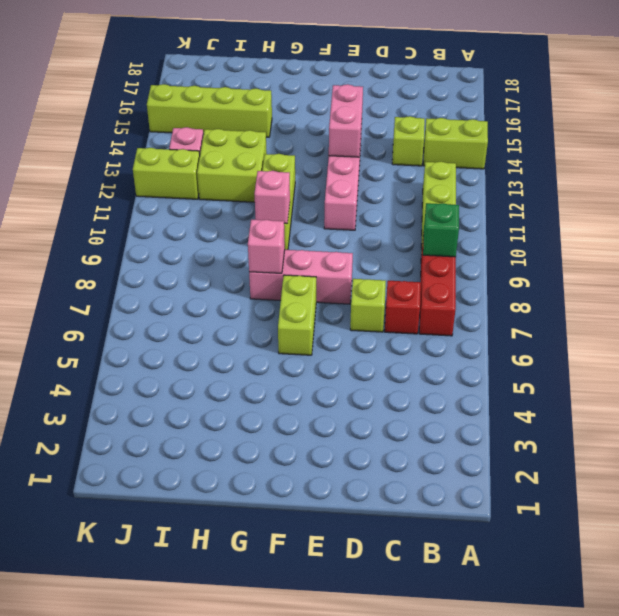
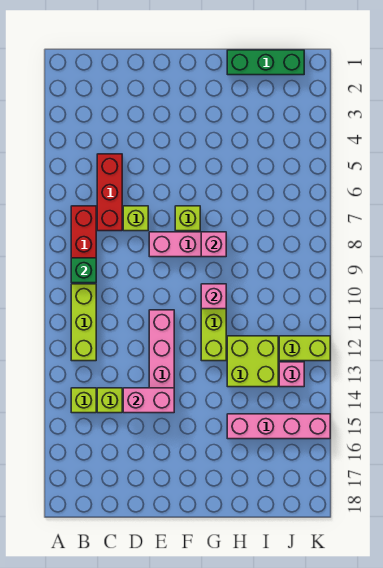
lime brick A14:B14 level 1 -> lime brick B14 level 1
red brick C7 level 1 -> red brick C5:C7 level 1
pink brick E13:E14 level 2 -> pink brick D14:E14 level 2
lime brick F6:F7 level 1 -> lime brick F7 level 1
none -> green brick H1:J1 level 1
lime brick H15:K15 level 1 -> pink brick H15:K15 level 1

